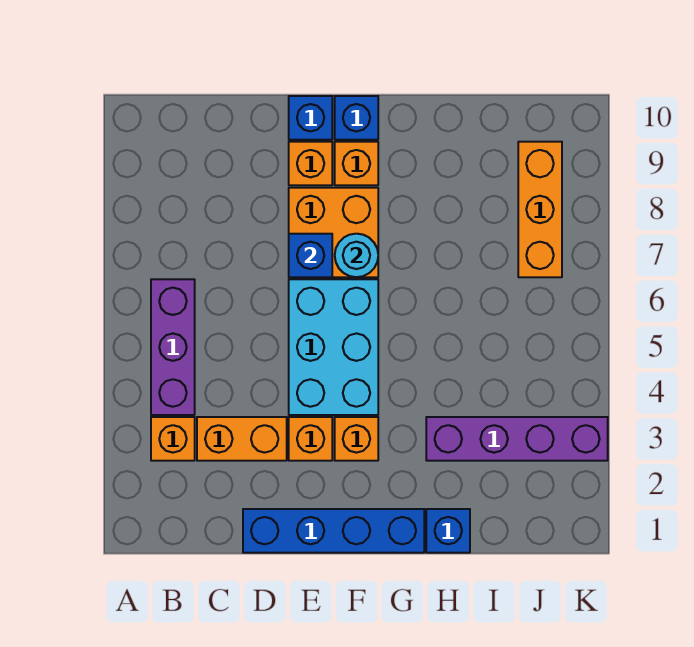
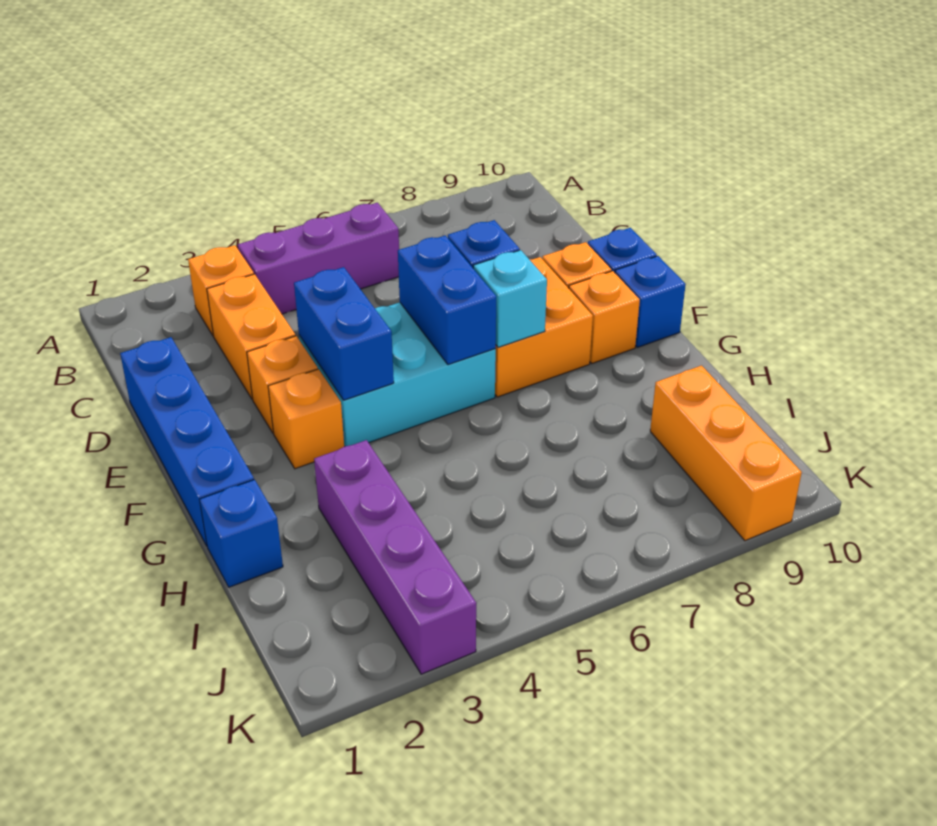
none -> blue brick E4:F4 level 2
none -> blue brick E6:F6 level 2
cyan round brick F7 level 2 -> cyan brick F7 level 2
orange brick J7:J9 level 1 -> orange brick I9:K9 level 1

